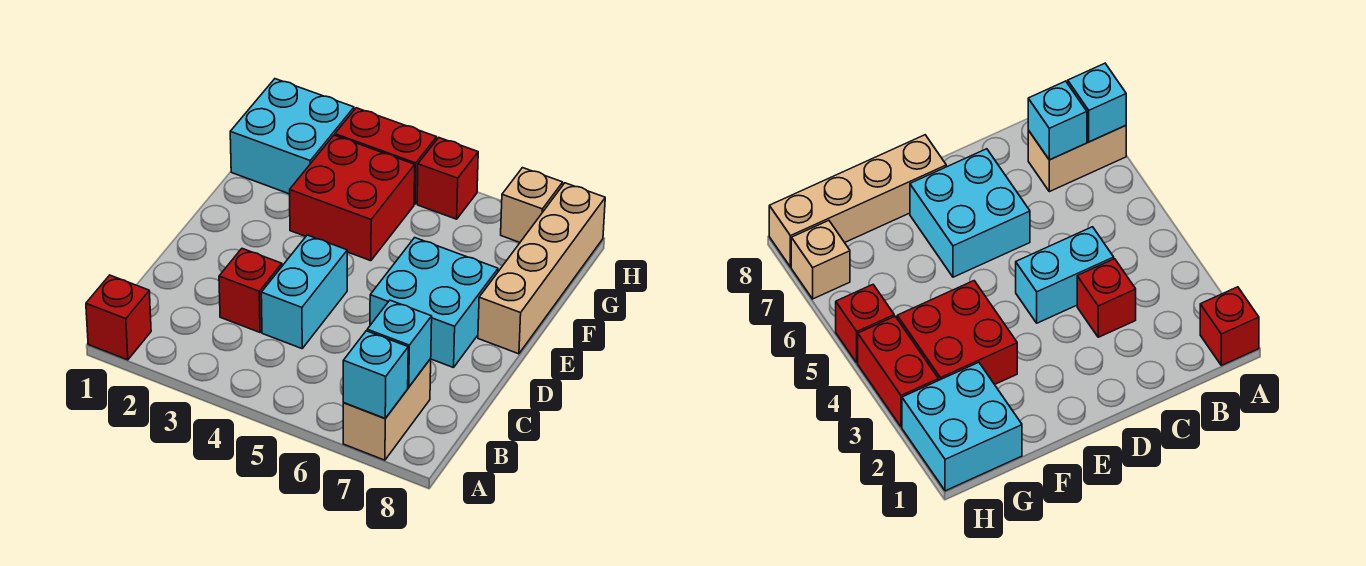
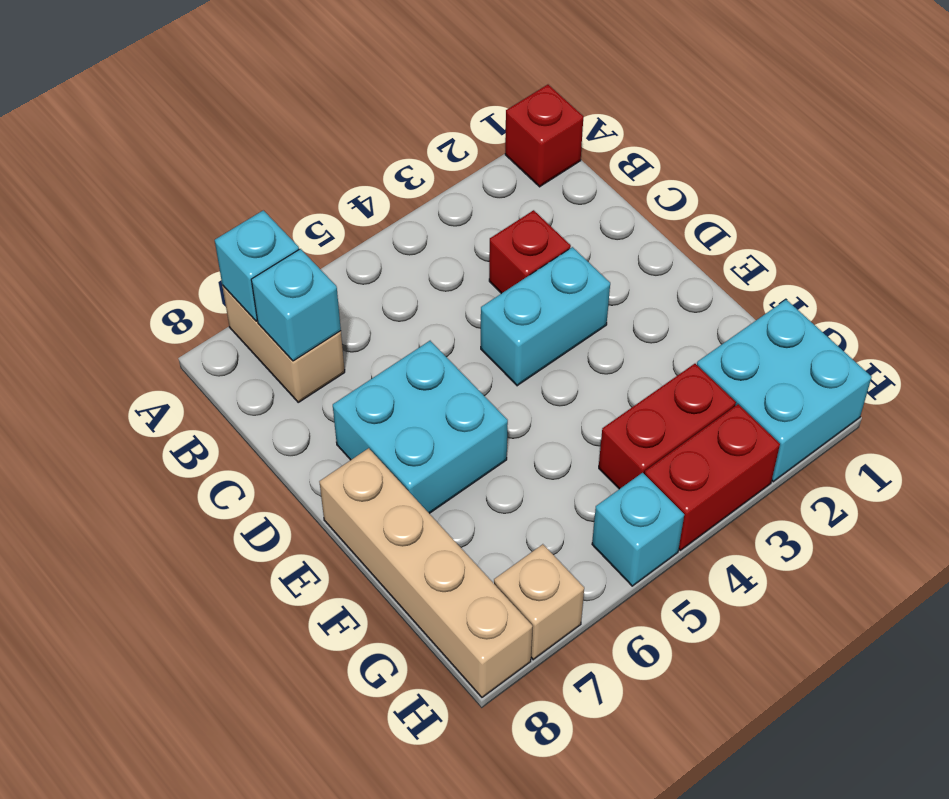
cyan brick C4:D4 level 1 -> cyan brick D3:D4 level 1
red brick F3:G4 level 1 -> red brick G3:G4 level 1
red brick H5 level 1 -> cyan brick H5 level 1

